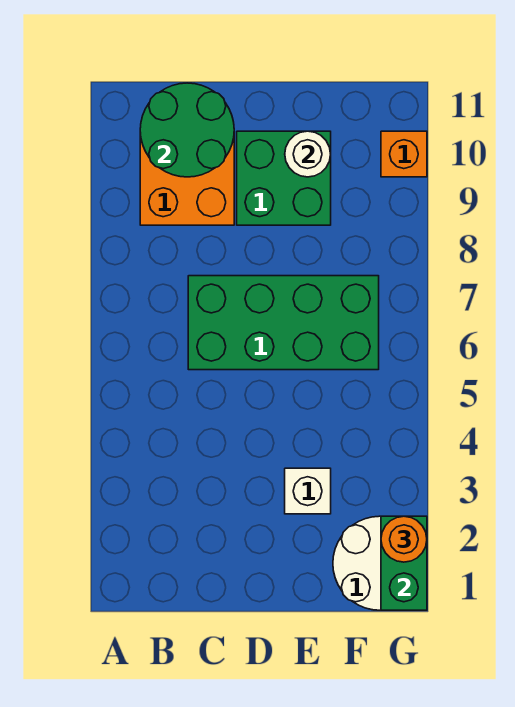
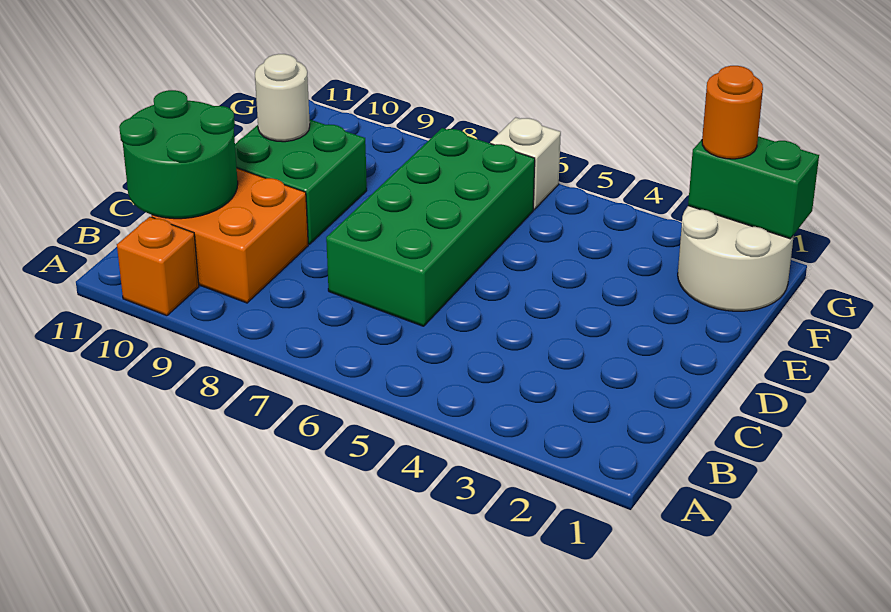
white brick E3 level 1 -> white brick G6 level 1
orange brick G10 level 1 -> orange brick A10 level 1

